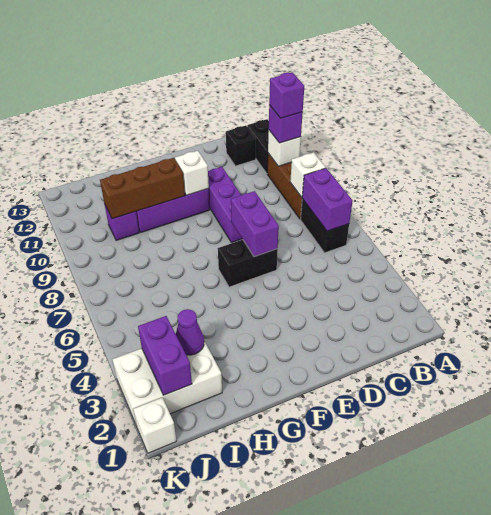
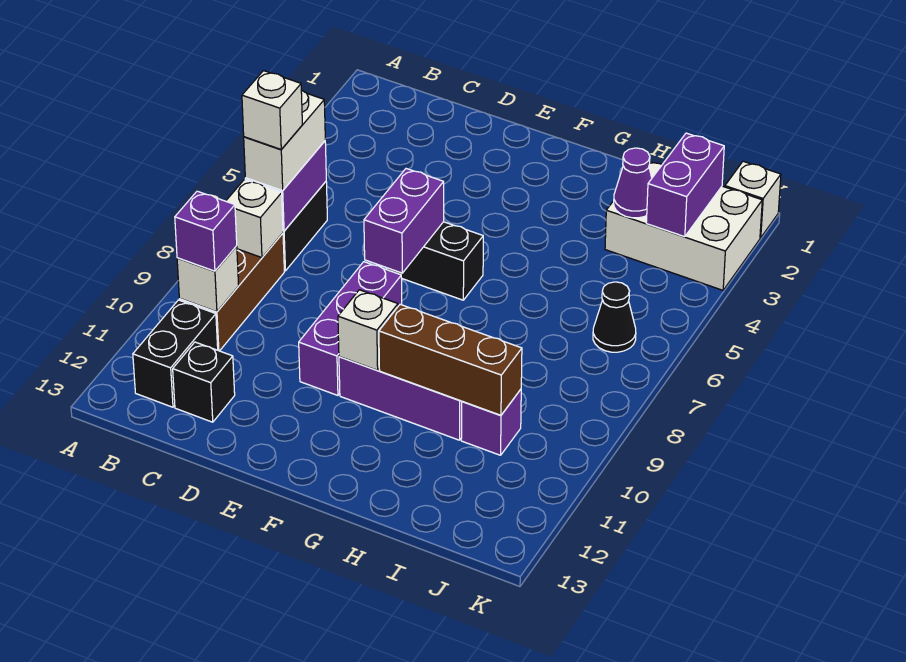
none -> white brick B6:B7 level 3
none -> white brick B7 level 4
purple brick B10 level 4 -> none
none -> black cone J6 level 1

